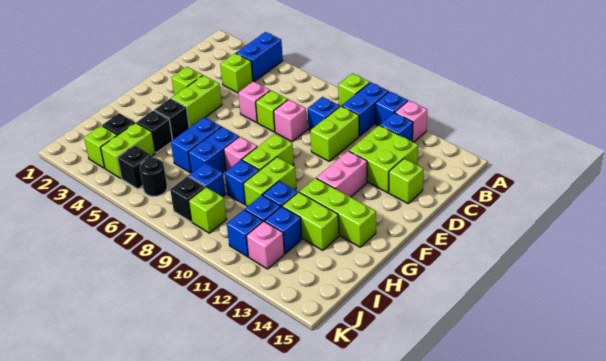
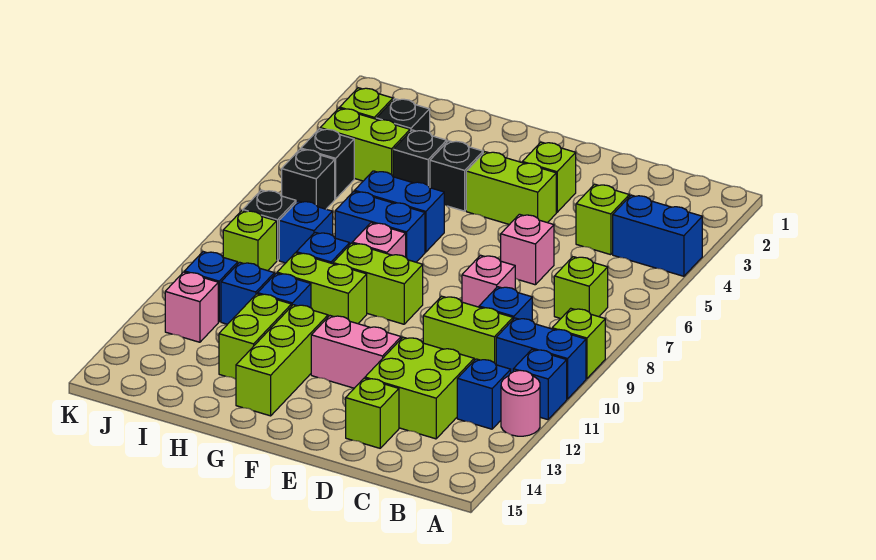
pink brick A12 level 1 -> pink round brick A12 level 1
lime brick D7 level 1 -> lime brick B7 level 1
blue brick I12 level 1 -> none
black round brick J6 level 1 -> black brick J6 level 1

